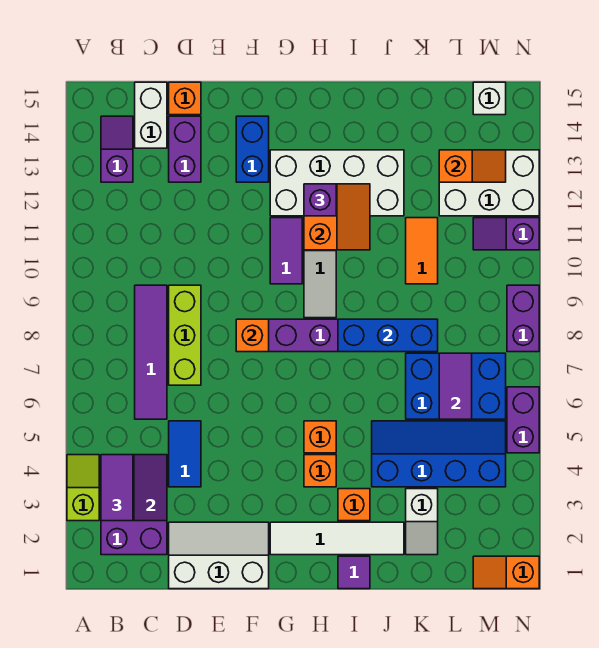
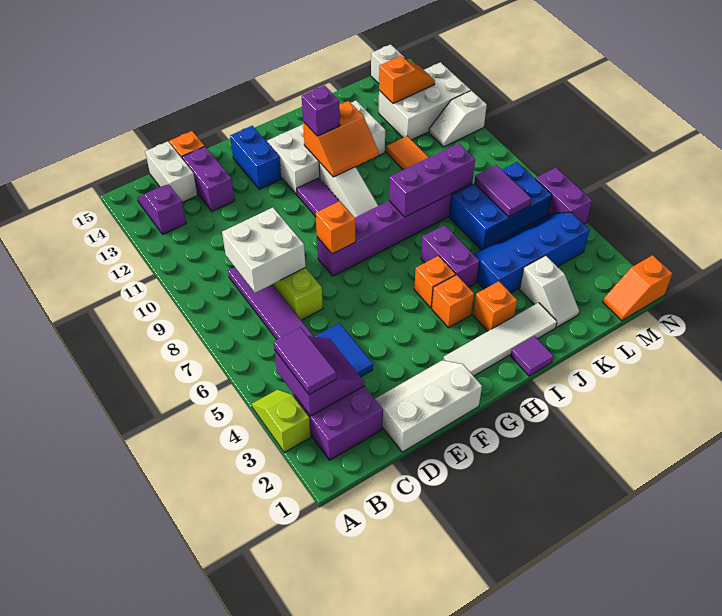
none -> white brick C8:D9 level 2
orange slope H11:I12 level 2 top H -> orange slope H11:I12 level 2 top 12
blue brick I8:K8 level 2 -> purple brick I8:K8 level 2
purple slope M11:N11 level 1 top N -> white slope M11:N11 level 1 top N
purple brick N8:N9 level 1 -> purple brick I5:I6 level 1

